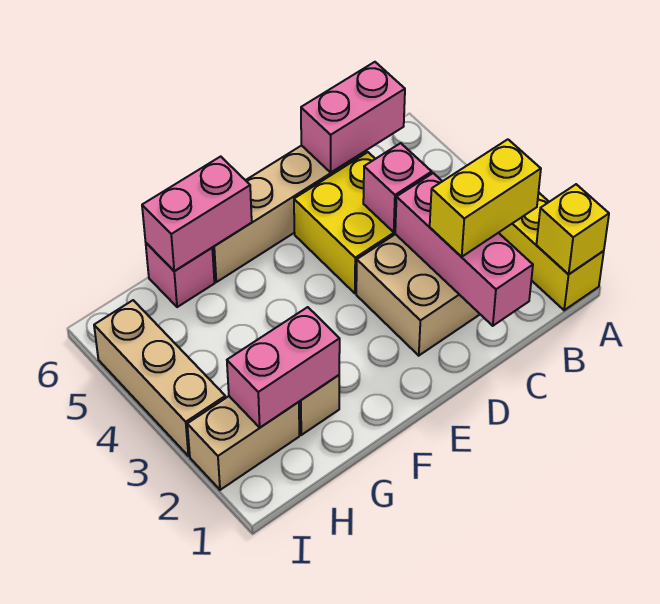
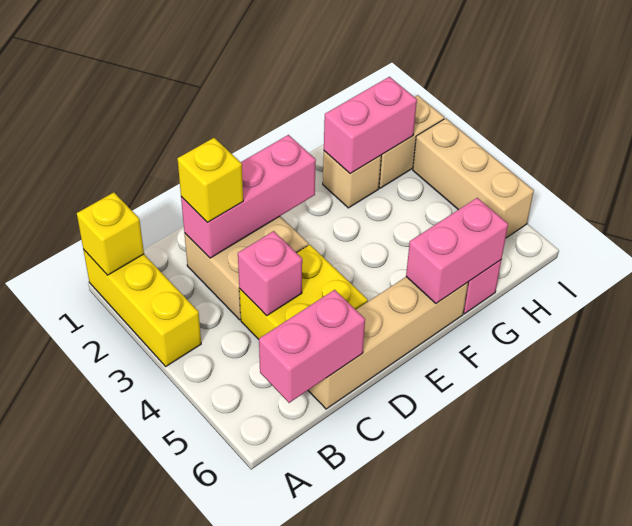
yellow brick B2:C2 level 3 -> yellow brick C2 level 3
pink brick C1:C3 level 2 -> pink brick C2:E2 level 2

